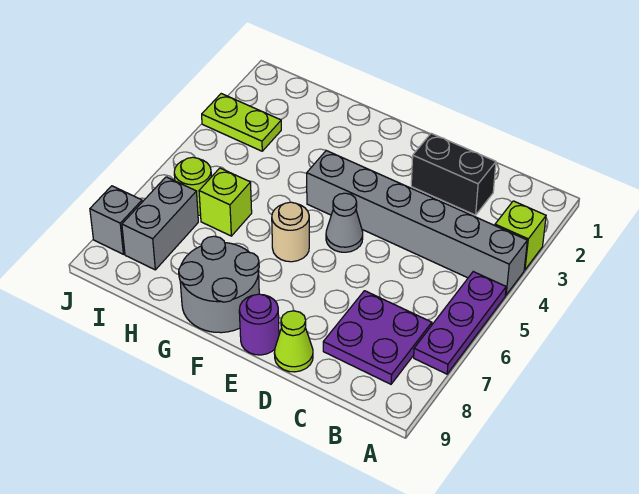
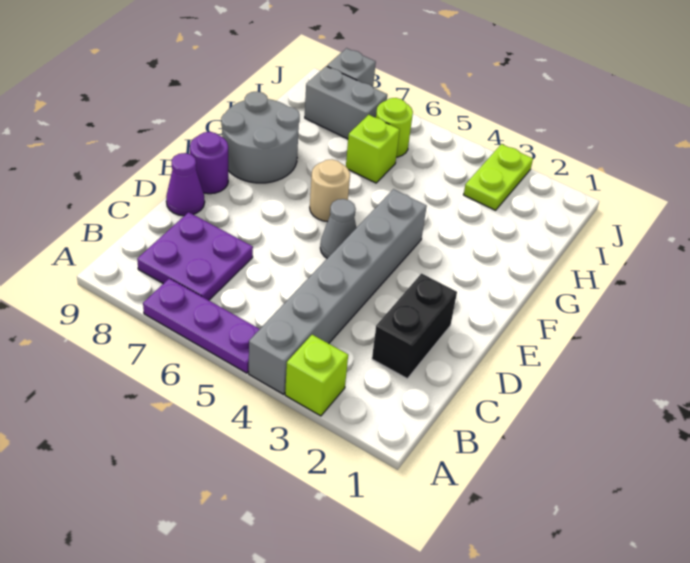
lime cone D9 level 1 -> purple cone D9 level 1

